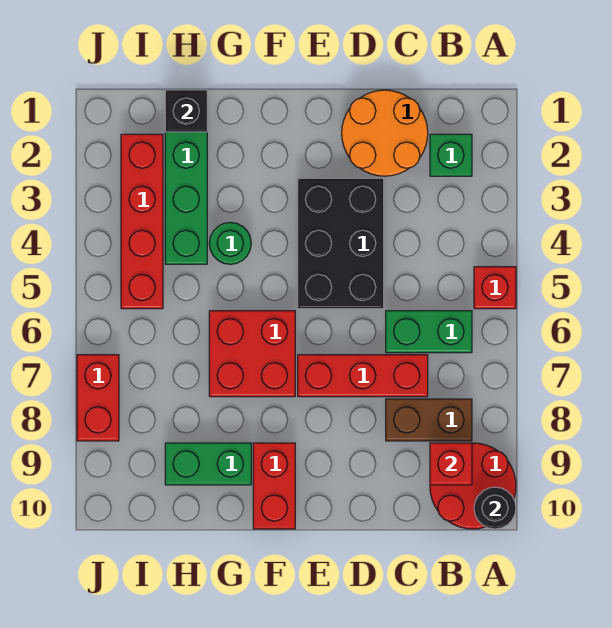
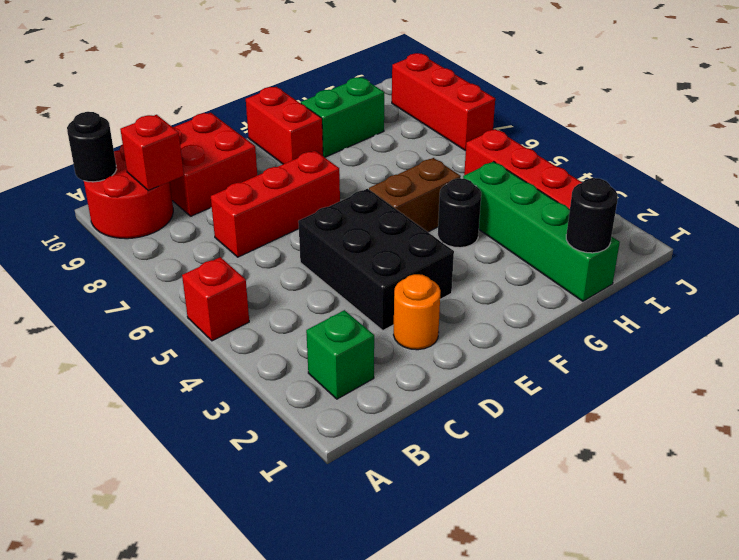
green brick B6:C6 level 1 -> none
brown brick B8:C8 level 1 -> brown brick F5:G5 level 1
orange round brick C1:D2 level 1 -> orange round brick D2 level 1
red brick F6:G7 level 1 -> red brick C9:D10 level 1
green round brick G4 level 1 -> black round brick G4 level 1
black brick H1 level 2 -> black round brick H1 level 2
red brick J7:J8 level 1 -> red brick J7:J9 level 1

